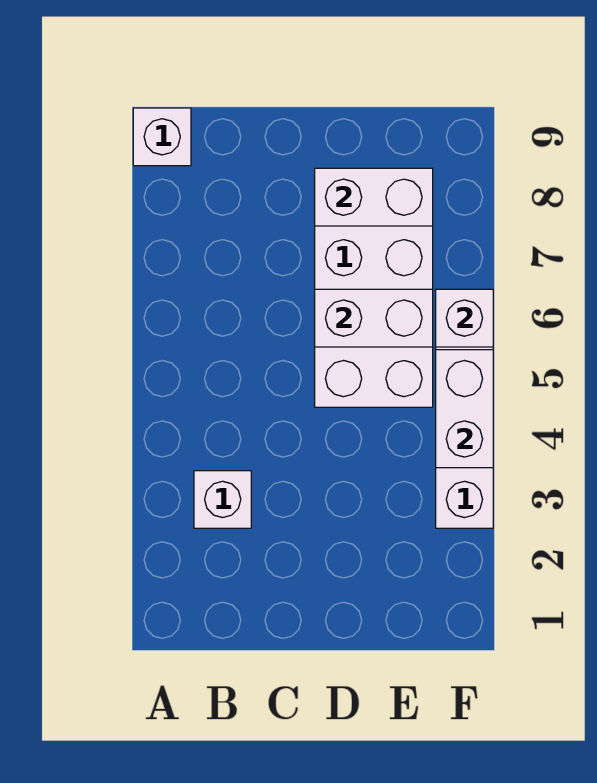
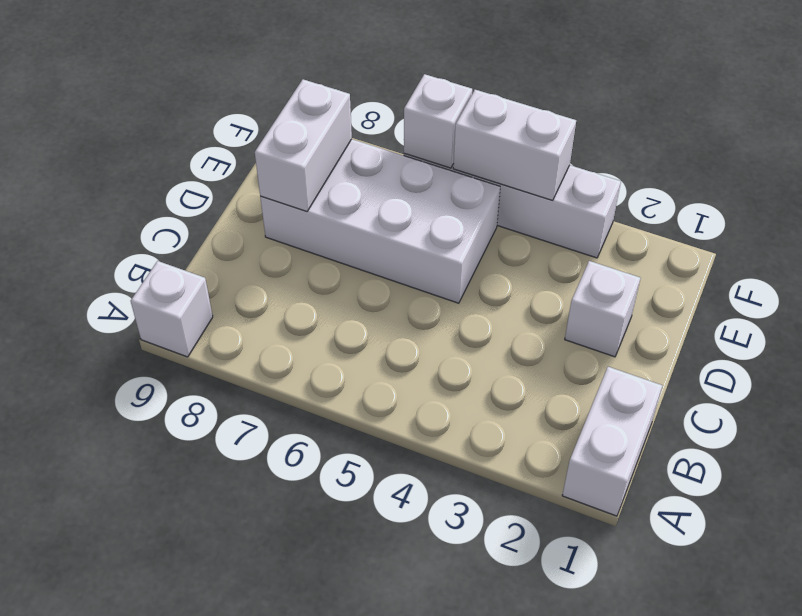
white brick B3 level 1 -> white brick D2 level 1
white brick D6:E6 level 2 -> white brick A1:B1 level 1

